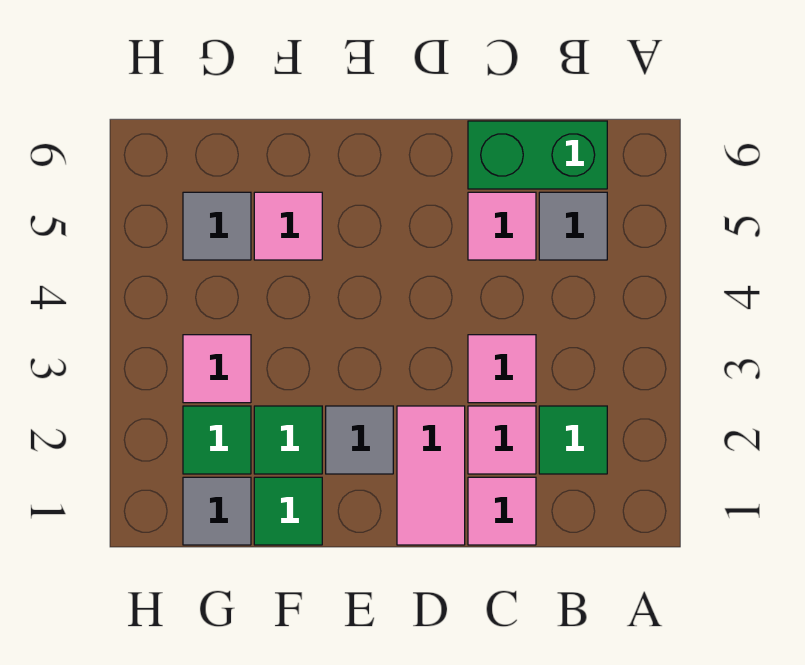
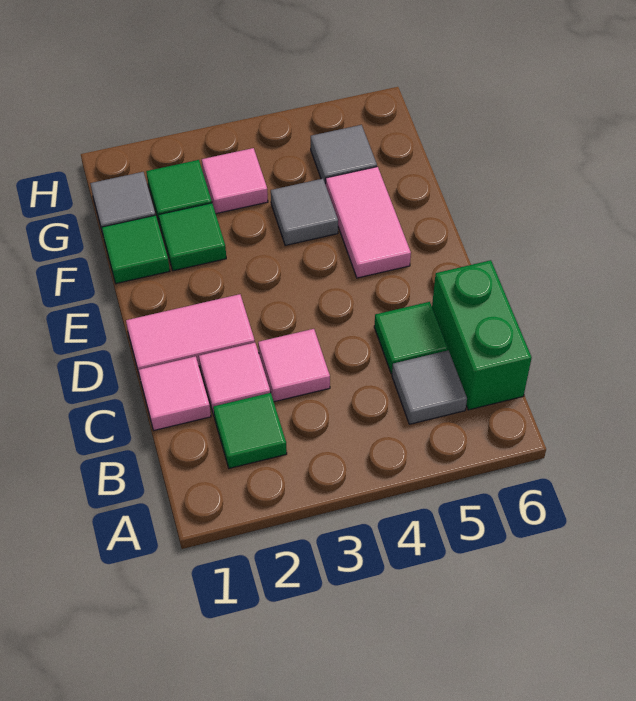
pink tile C5 level 1 -> green tile C5 level 1
grey tile E2 level 1 -> grey tile F4 level 1
pink tile F5 level 1 -> pink tile E5:F5 level 1

